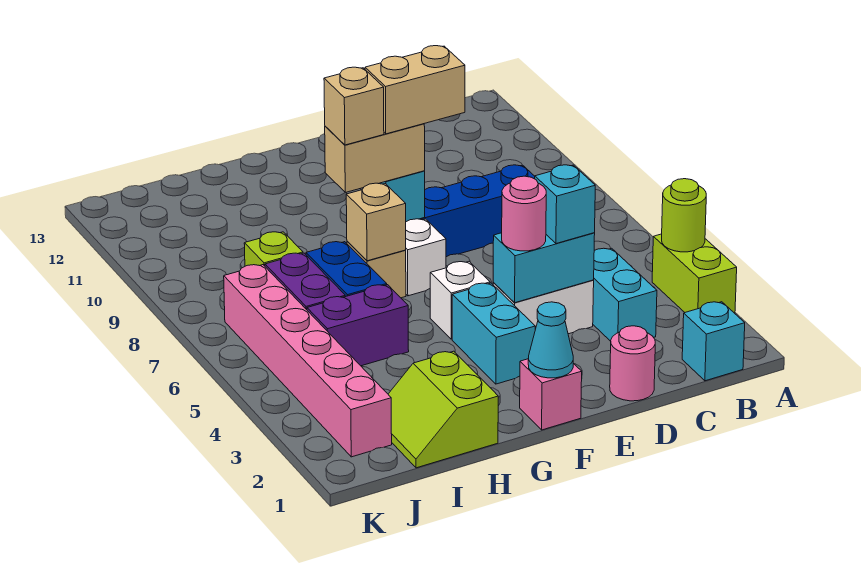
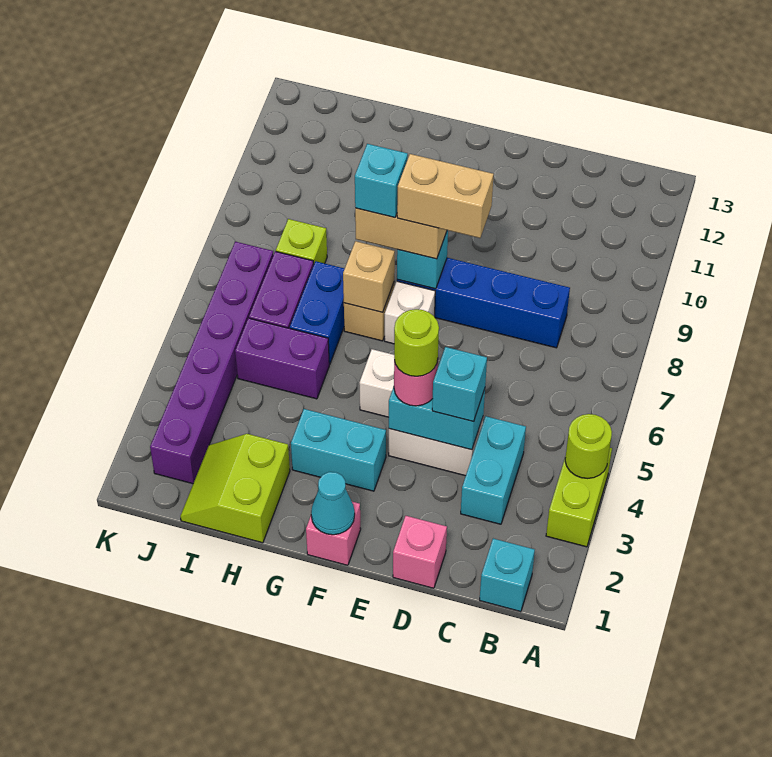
pink round brick D1 level 1 -> pink brick D1 level 1
none -> lime round brick E4 level 4
cyan brick F3:F4 level 1 -> cyan brick F3:G3 level 1
tan brick G8 level 4 -> cyan brick G8 level 4
pink brick J2:J7 level 1 -> purple brick J2:J7 level 1

